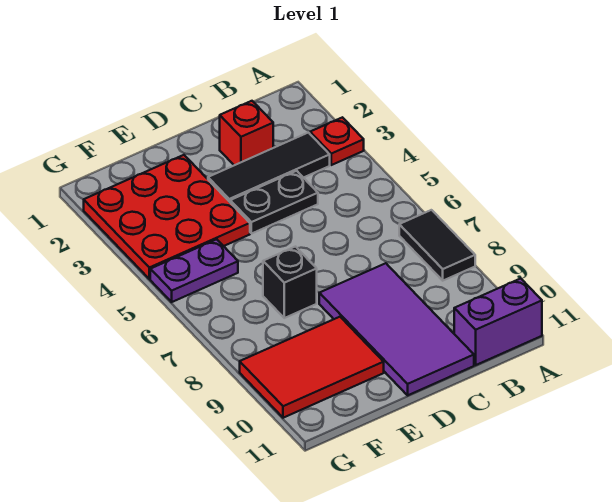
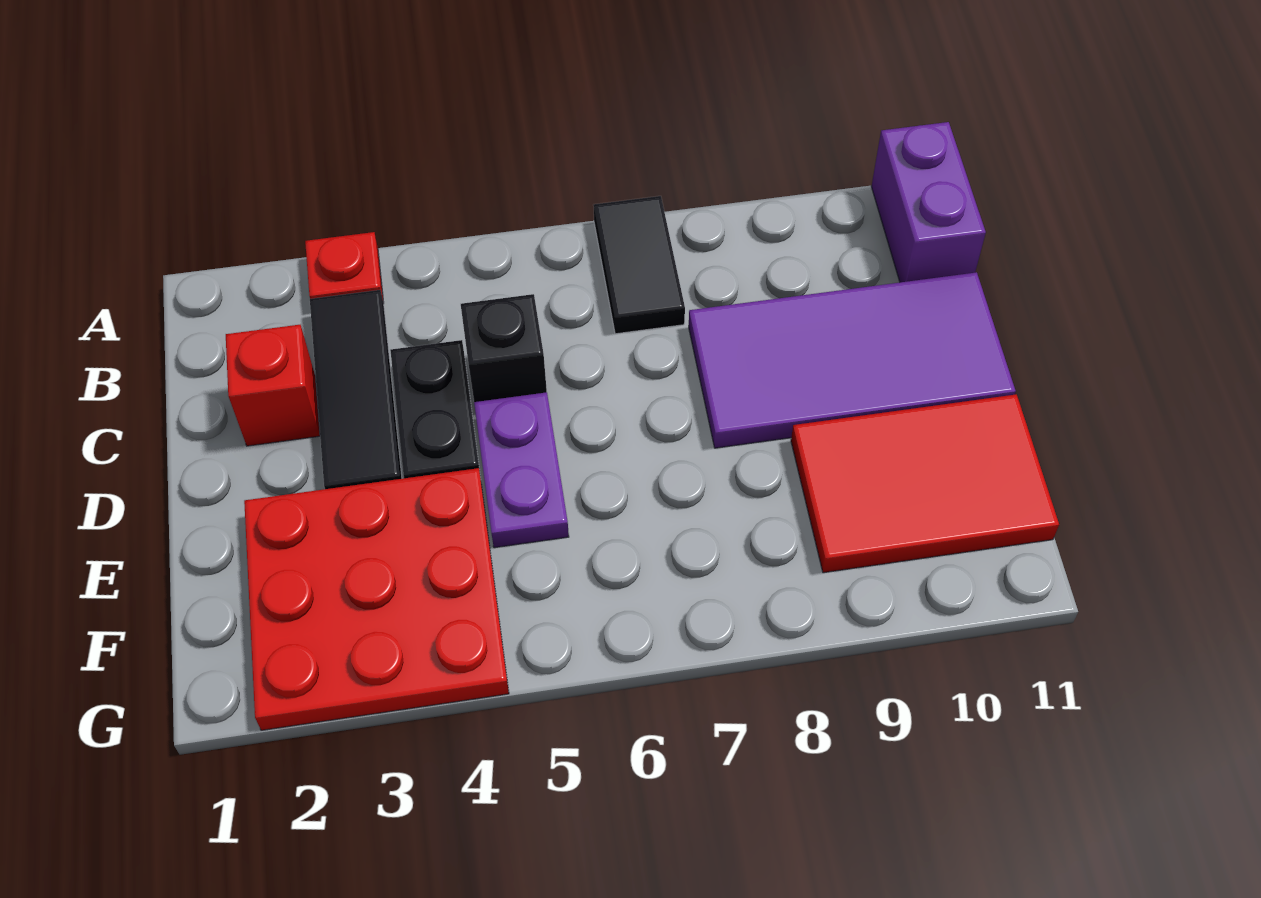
black tile A7:A8 level 1 -> black tile A7:B7 level 1
black brick E7 level 1 -> black brick C5 level 1
red tile E9:G10 level 1 -> red tile E9:F11 level 1
purple plate F5:G5 level 1 -> purple plate D5:E5 level 1

